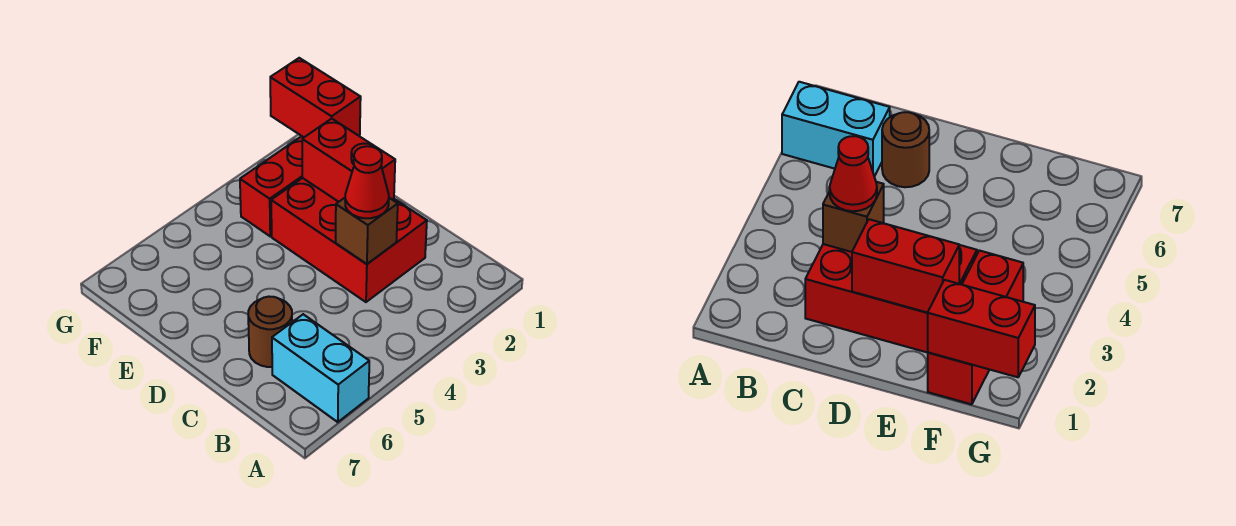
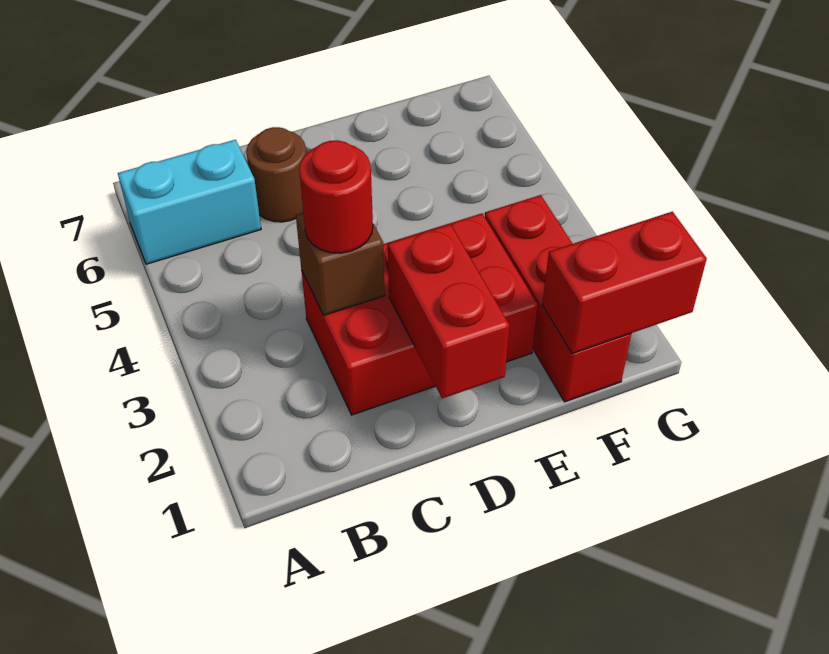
red cone C3 level 3 -> red round brick C3 level 3
red brick D2:E2 level 2 -> red brick D1:D2 level 2

